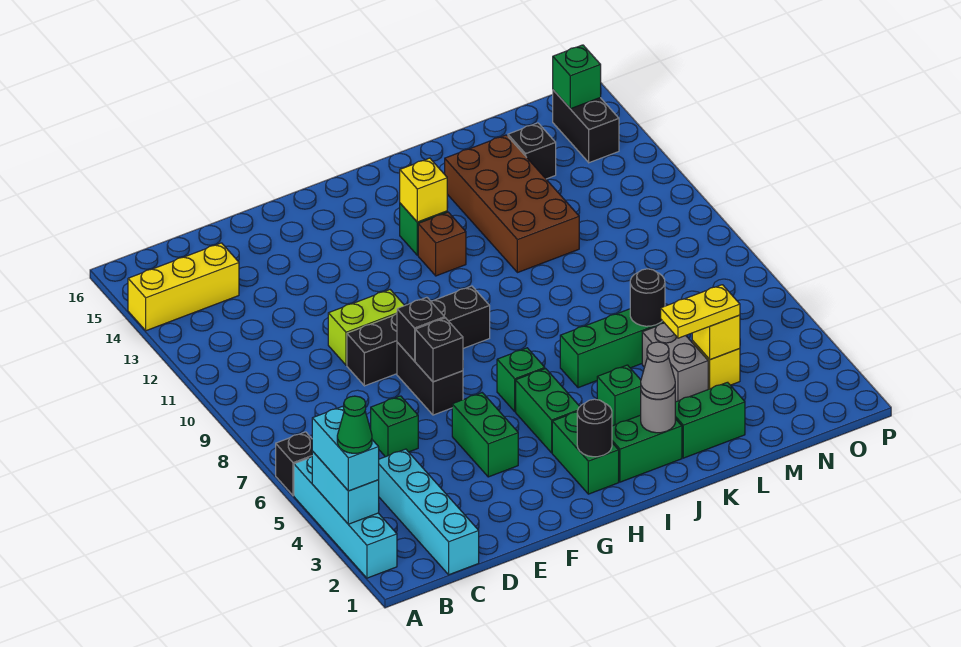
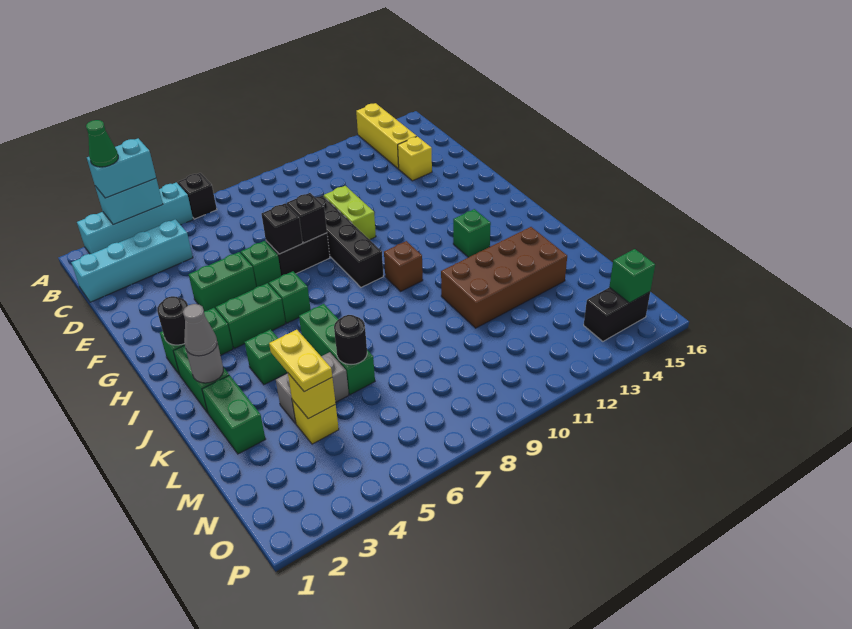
green brick D6 level 1 -> green brick F6 level 1
brown brick I12 level 1 -> brown brick I10 level 1
yellow brick I13 level 2 -> yellow brick D14 level 1
black brick M14 level 1 -> none

